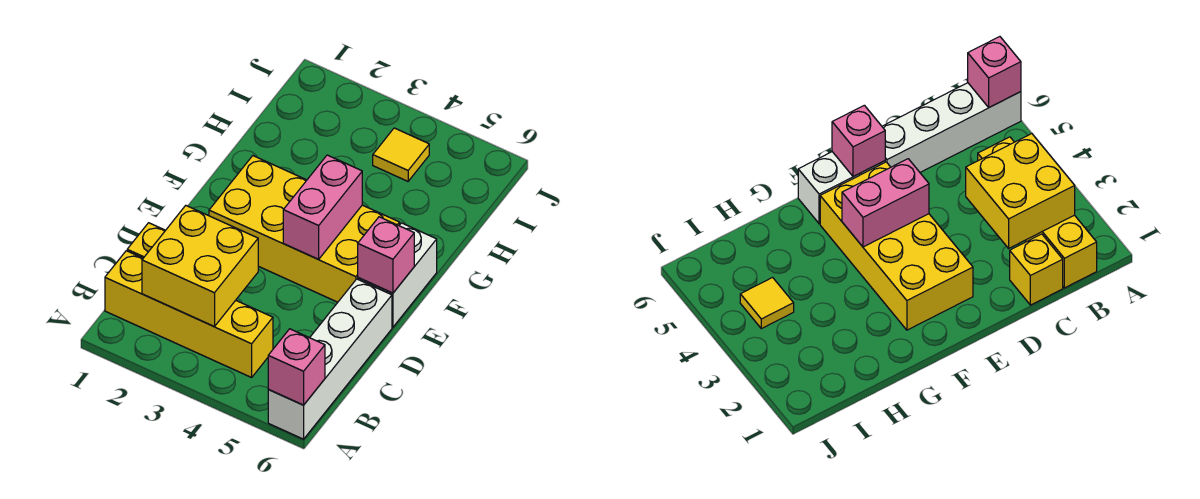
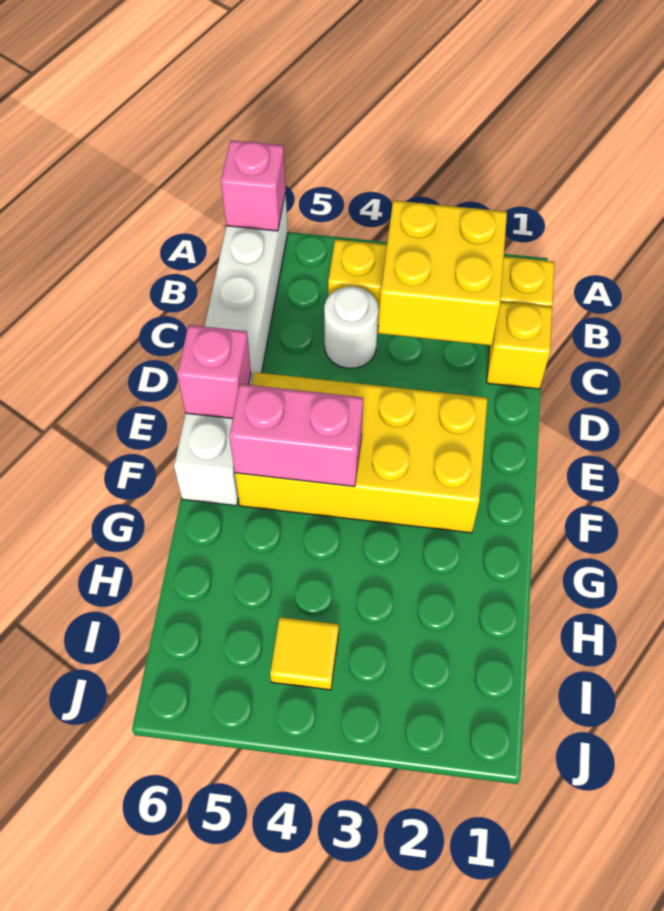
none -> white round brick C4 level 1
pink brick E4:F4 level 2 -> pink brick F4:F5 level 2

